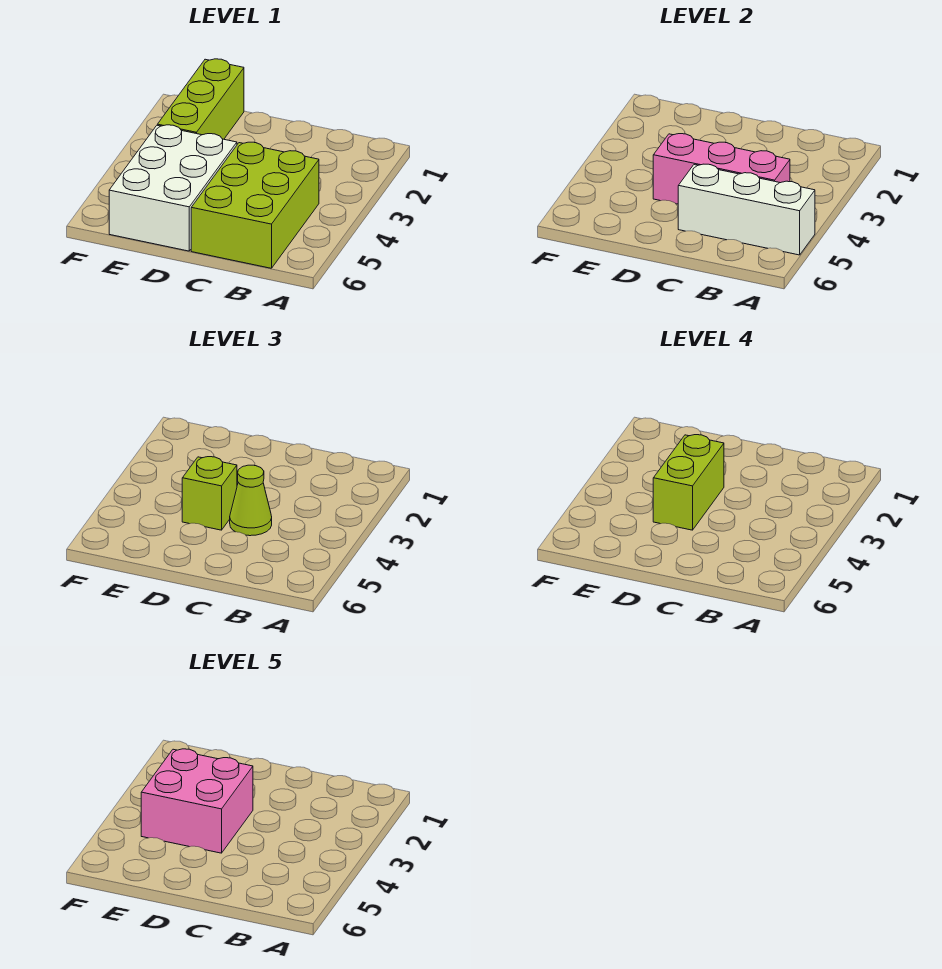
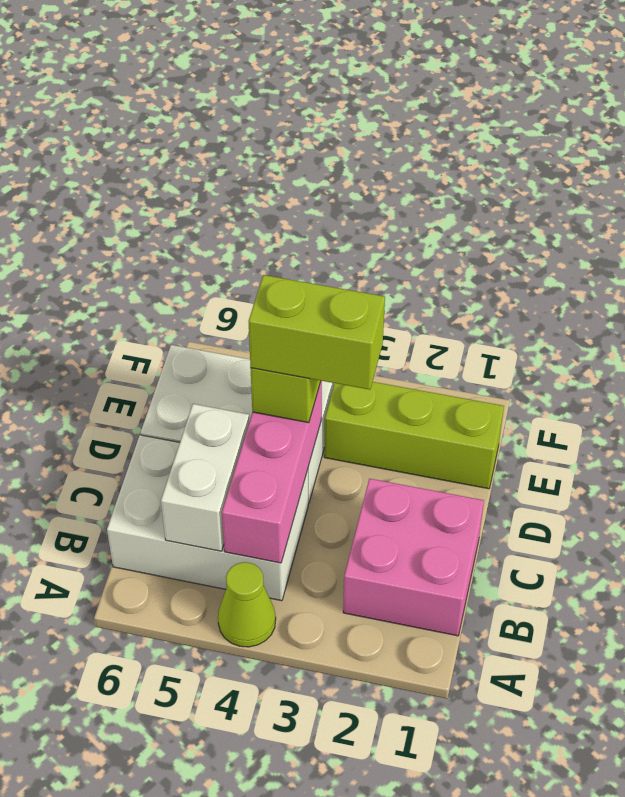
white brick A5:C5 level 2 -> white brick B5:C5 level 2
lime brick B4:C6 level 1 -> white brick B4:C6 level 1
lime cone C4 level 3 -> lime cone A4 level 1
pink brick D3:E4 level 5 -> pink brick B1:C2 level 1

